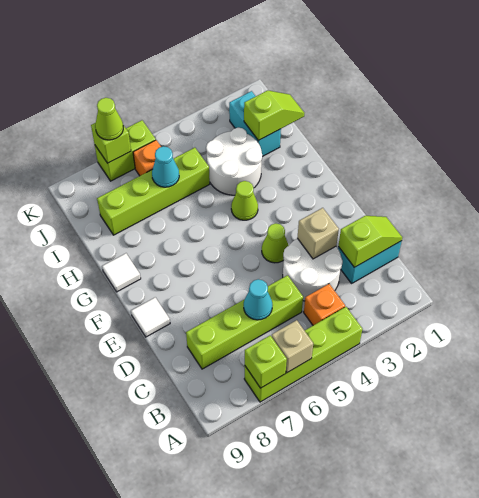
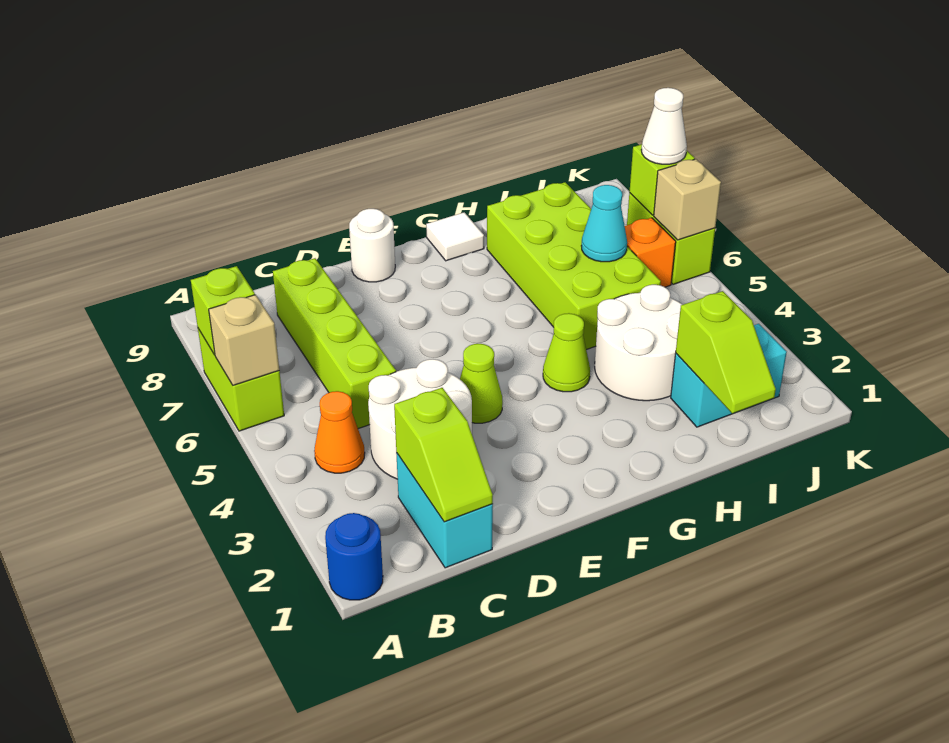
none -> blue round brick A1 level 1
lime brick A4:A7 level 1 -> lime brick A6:A7 level 1
orange brick B4 level 1 -> orange cone B4 level 1
cyan cone C6 level 2 -> none
tan brick D3 level 2 -> tan brick K6 level 2
white tile E9 level 1 -> white round brick E9 level 1
lime brick I5:I8 level 1 -> lime brick H5:I8 level 1
lime cone K7 level 3 -> white cone K7 level 3

